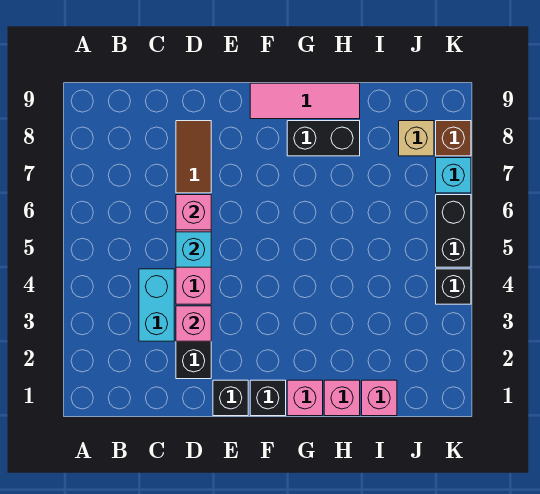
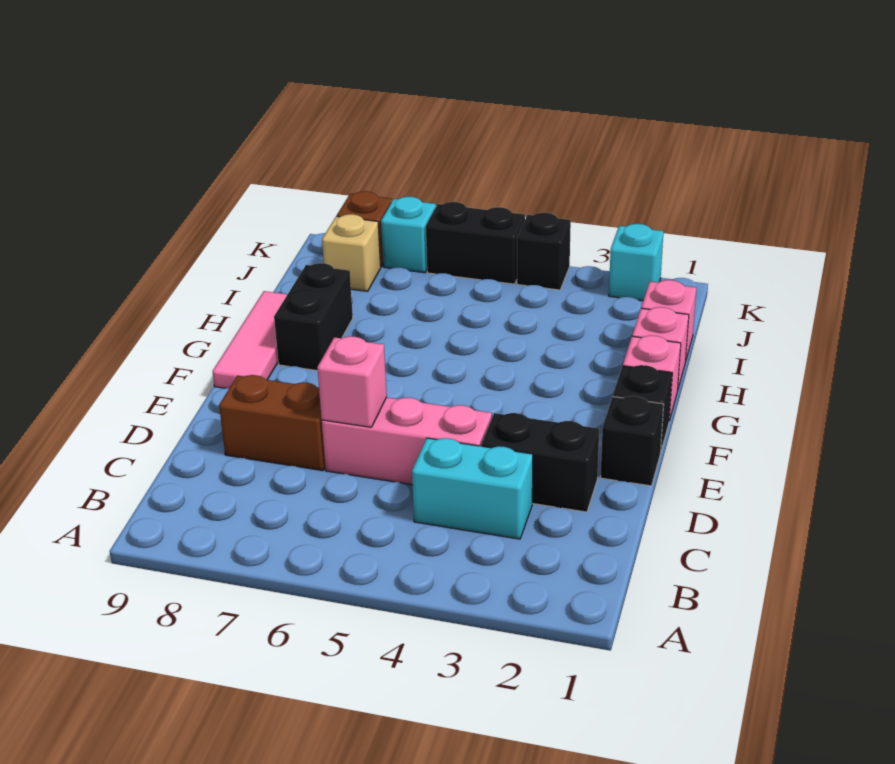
pink brick D3 level 2 -> none
cyan brick D5 level 2 -> cyan brick K2 level 1
brown tile D7:D8 level 1 -> brown brick D7:D8 level 1

